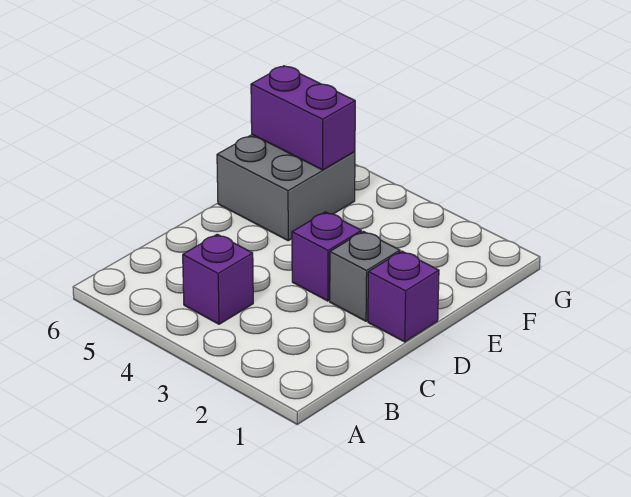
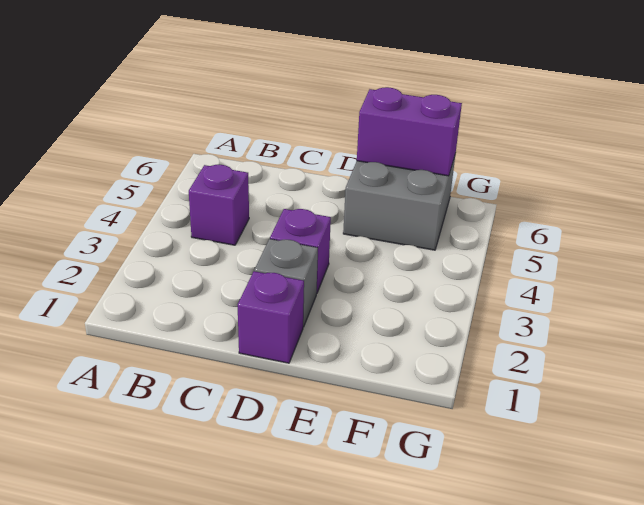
purple brick F5:F6 level 2 -> purple brick E6:F6 level 2

